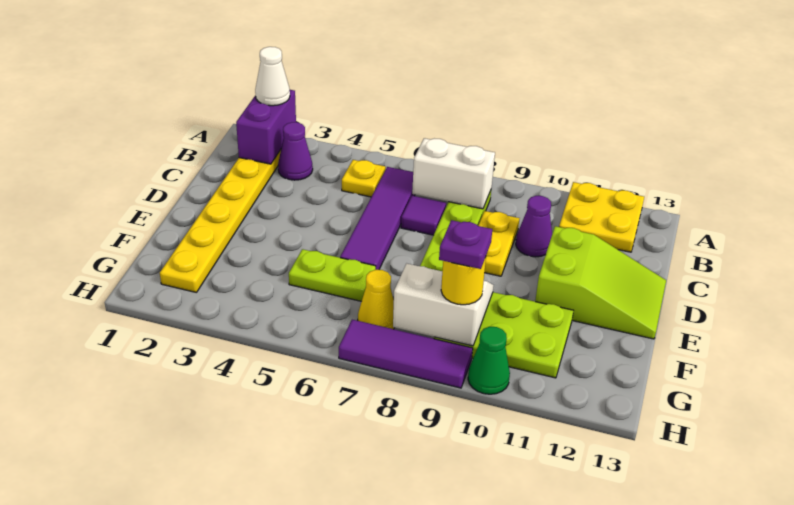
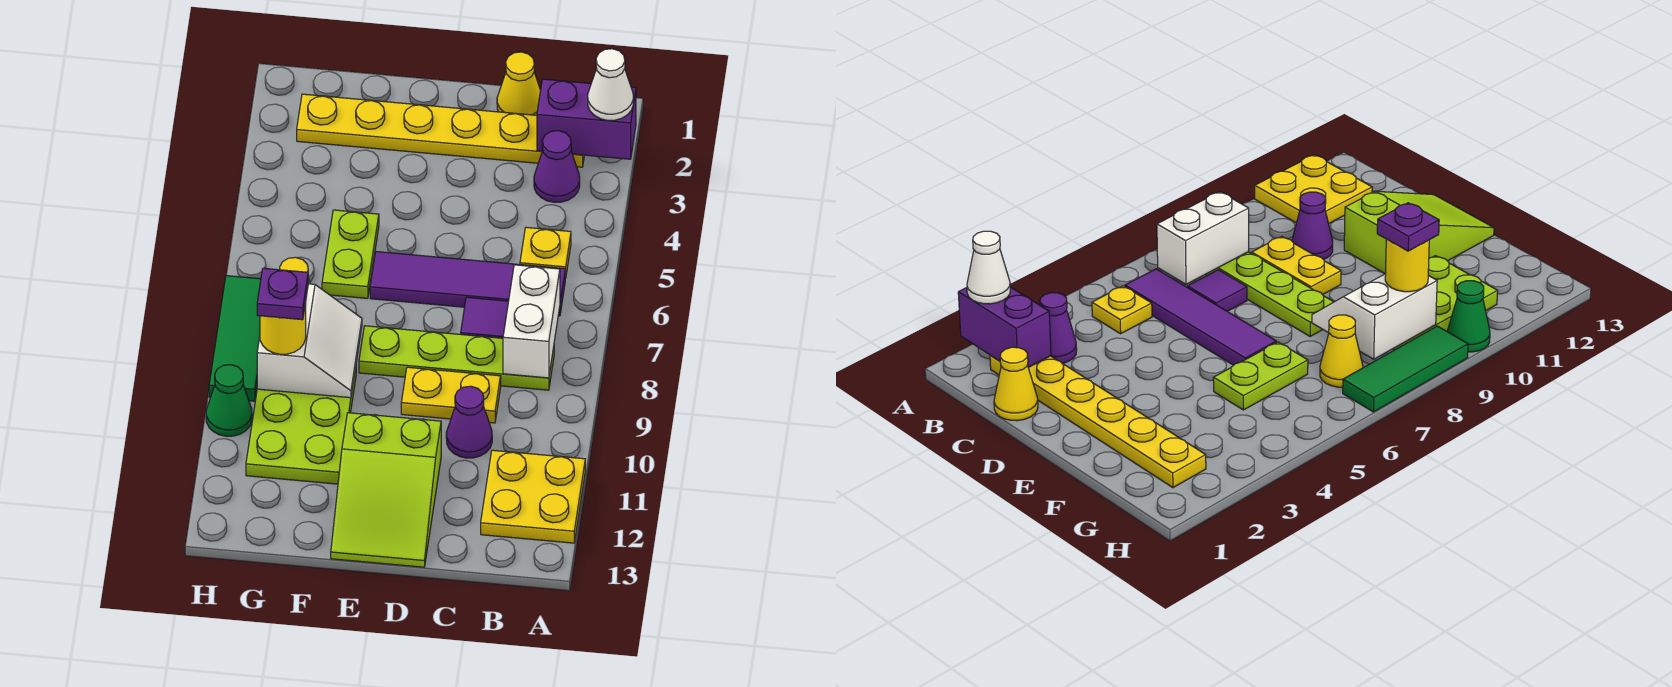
none -> yellow cone C1 level 1
purple tile H7:H9 level 1 -> green tile H7:H9 level 1

